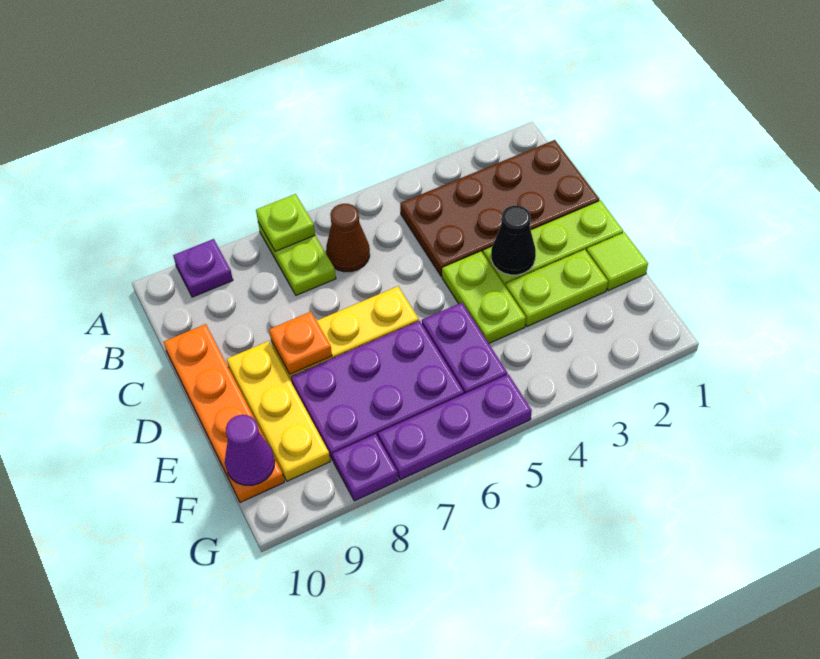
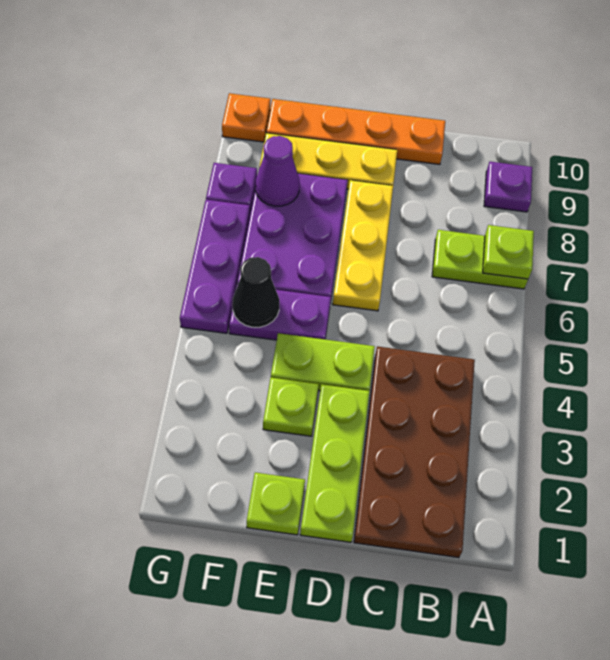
brown cone B6 level 1 -> none
black cone D3 level 2 -> black cone F5 level 2
orange plate D8 level 2 -> orange plate G10 level 1
lime tile E1 level 1 -> lime plate E1 level 1
lime plate E2:E3 level 1 -> lime plate E3 level 1
purple cone F10 level 2 -> purple cone F8 level 2

